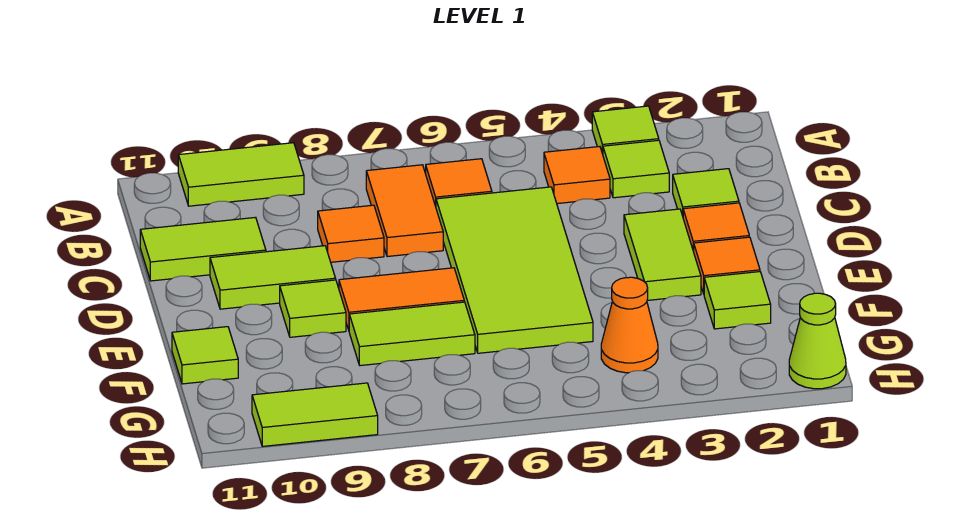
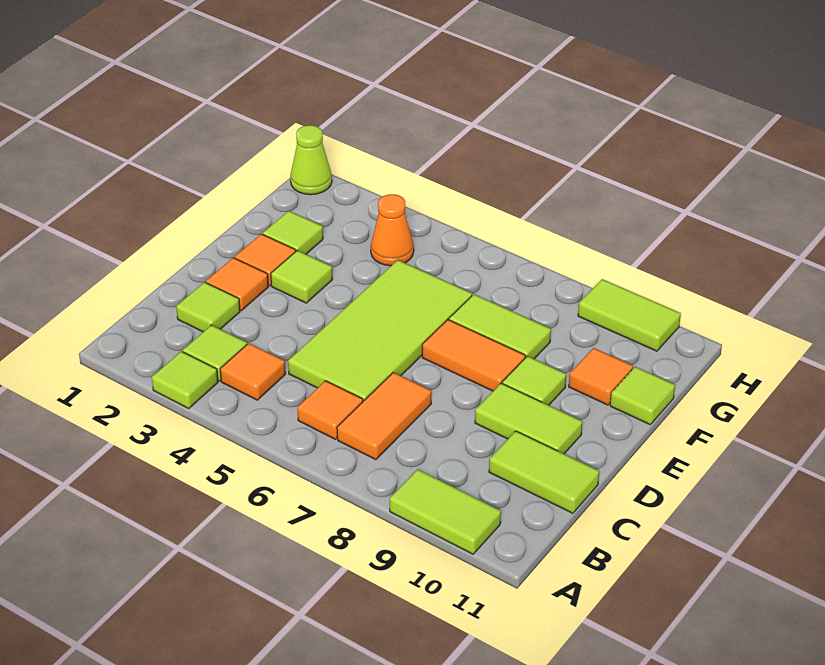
orange tile C8 level 1 -> orange tile F10 level 1
lime tile D3:E3 level 1 -> lime tile E3 level 1

